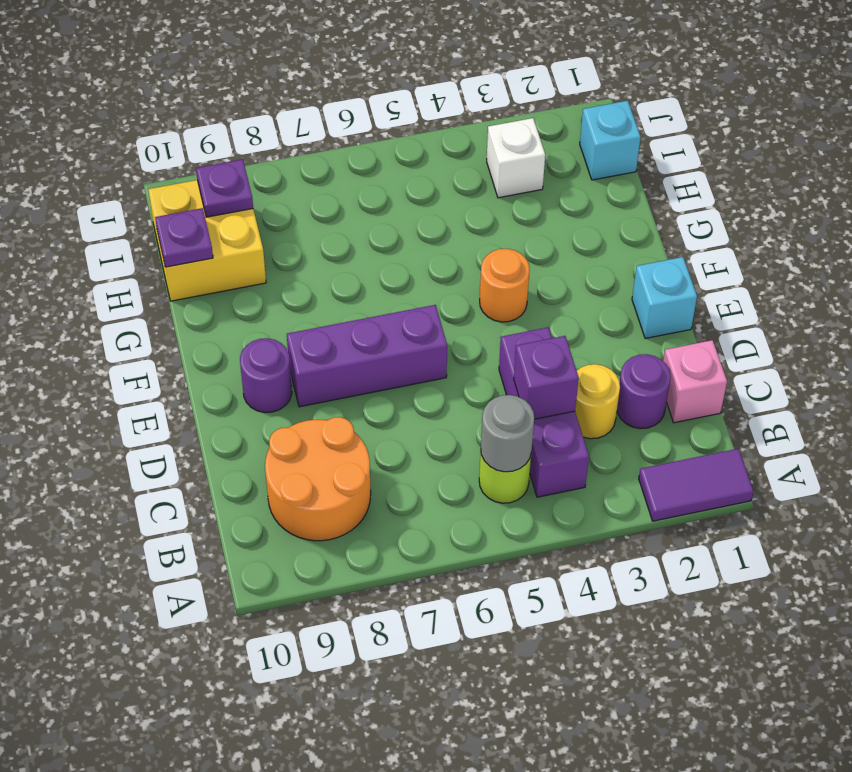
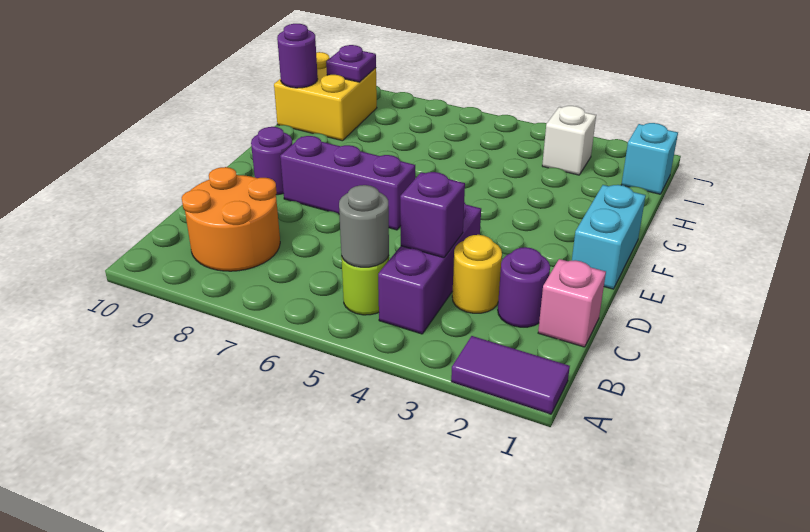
cyan brick E1 level 1 -> cyan brick E1:F1 level 1
orange round brick F4 level 1 -> none
purple plate H10 level 2 -> purple round brick H10 level 2

